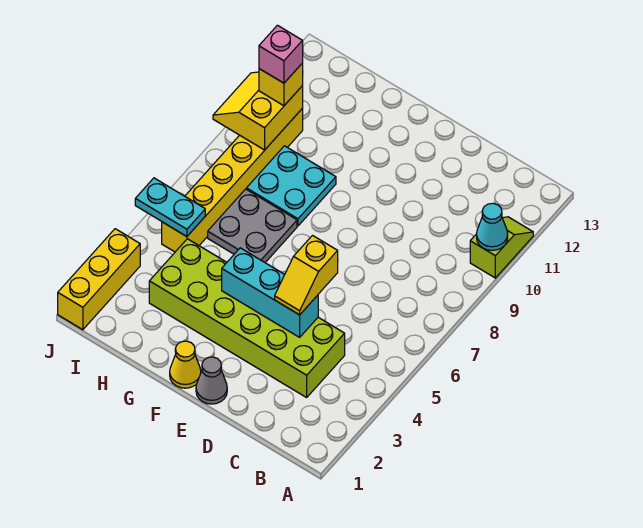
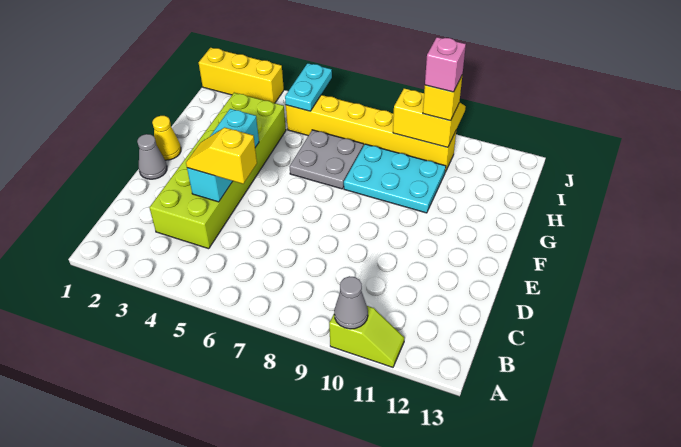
cyan cone A10 level 2 -> grey cone A10 level 2
cyan plate G8:H9 level 1 -> cyan plate G8:H10 level 1

